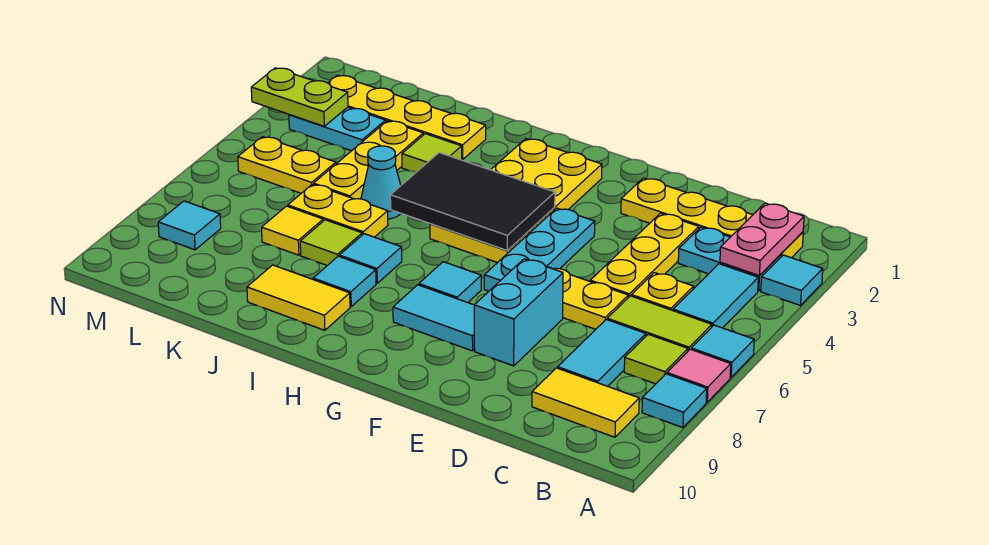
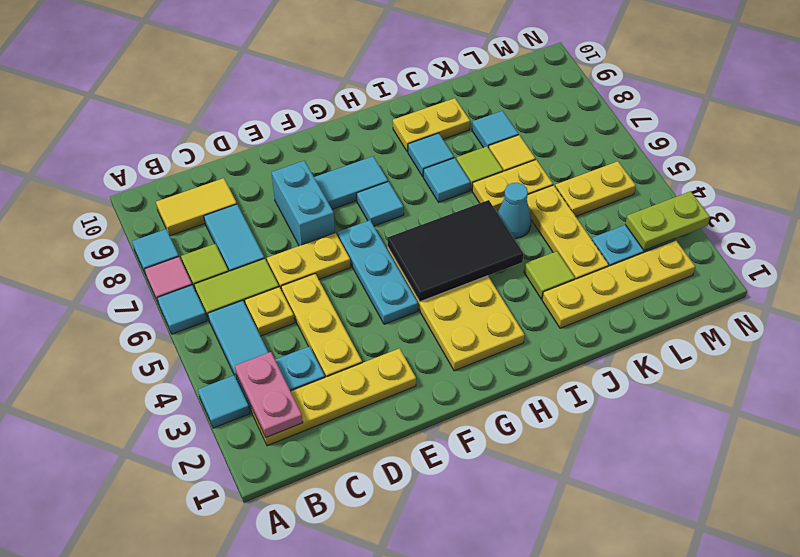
yellow tile I9:J9 level 1 -> yellow plate I9:J9 level 1
cyan tile M8 level 1 -> cyan tile K8 level 1

